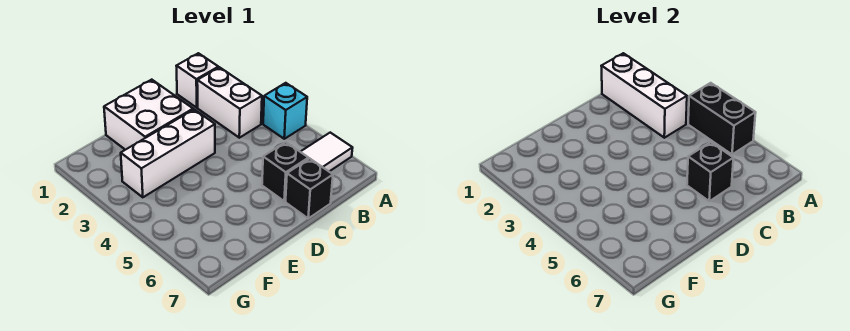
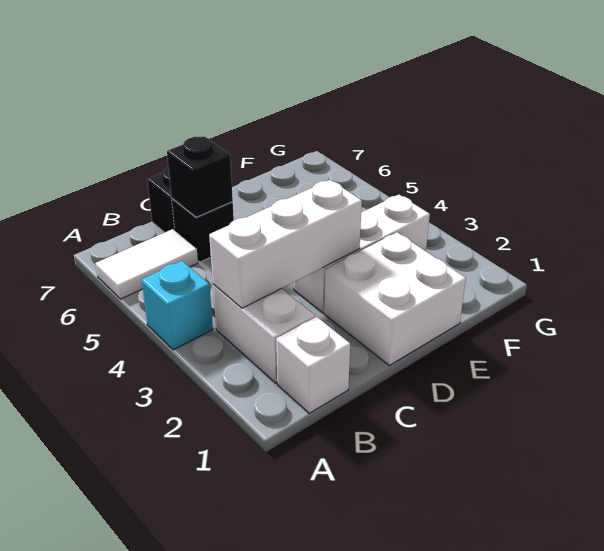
black brick A4:A5 level 2 -> none
white brick B1:B3 level 2 -> white brick B3:D3 level 2

